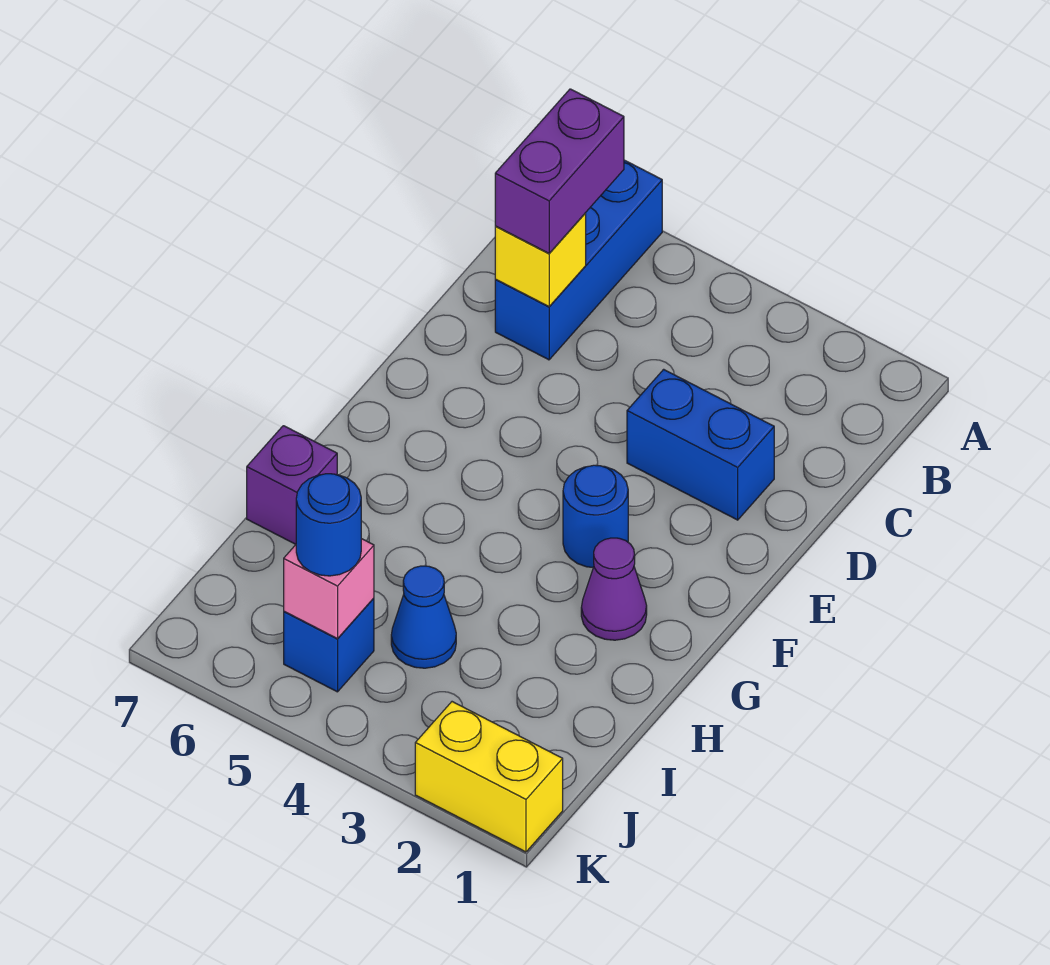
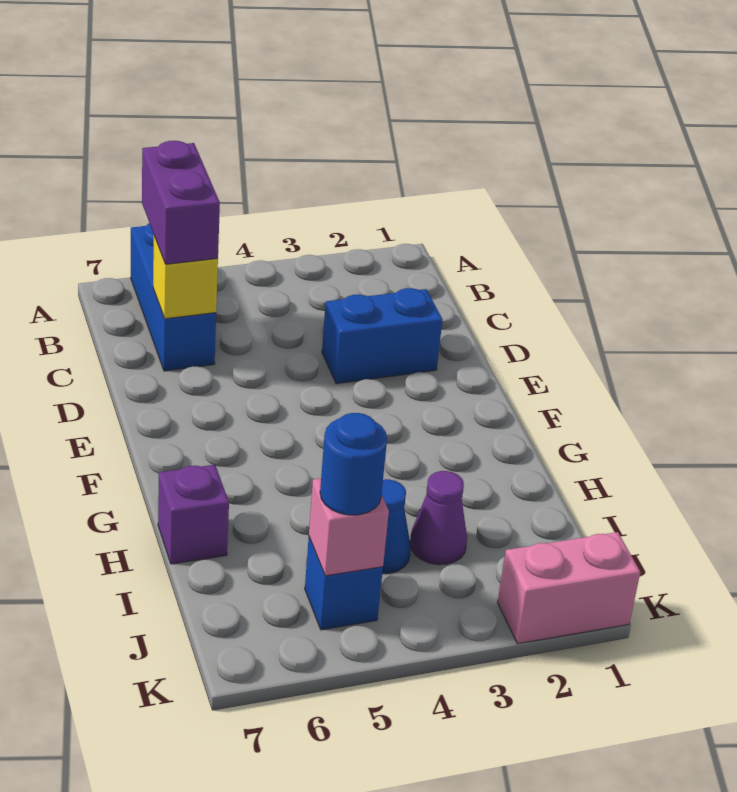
blue round brick F3 level 1 -> none
purple cone G2 level 1 -> purple cone I3 level 1
yellow brick K1:K2 level 1 -> pink brick K1:K2 level 1

